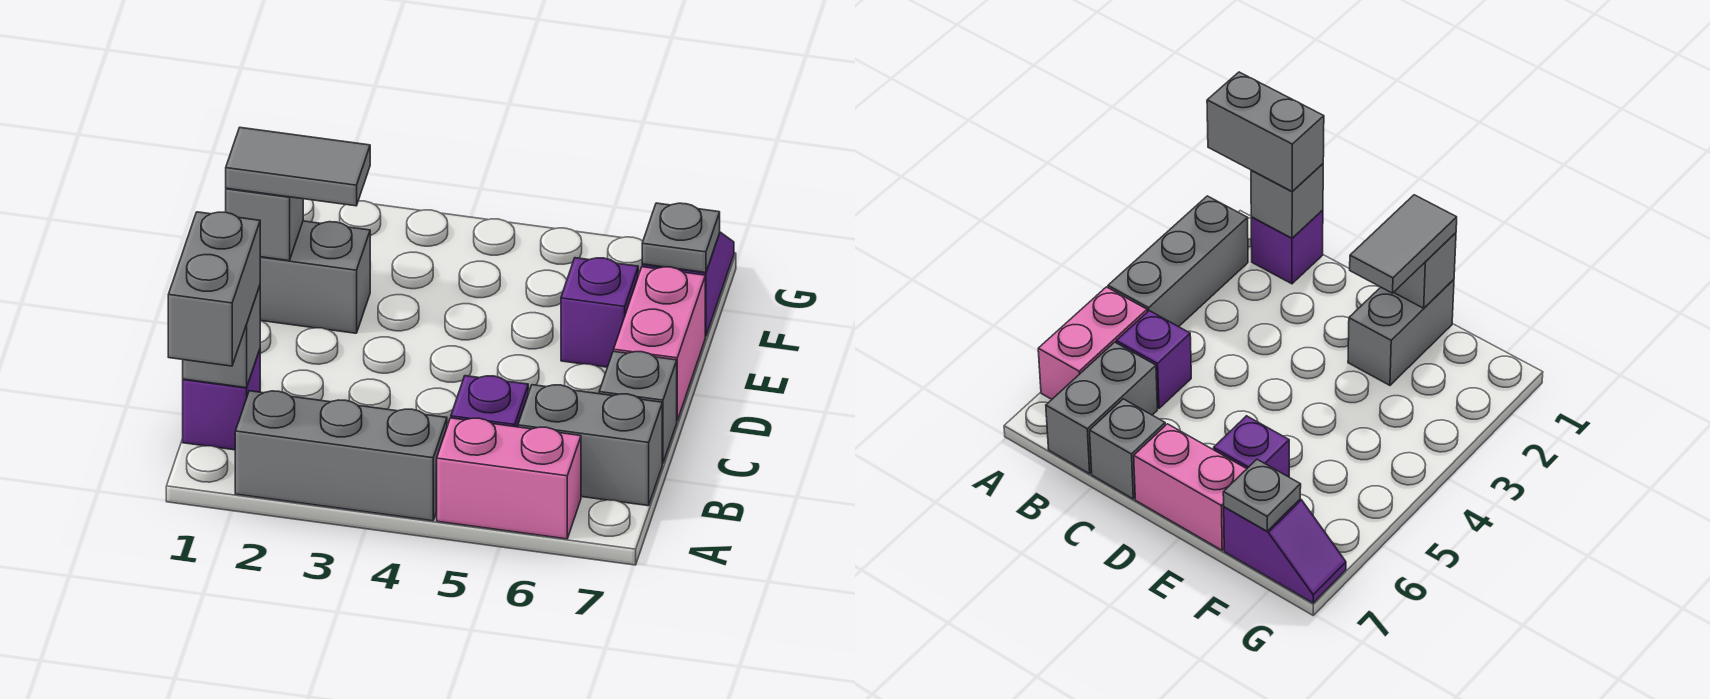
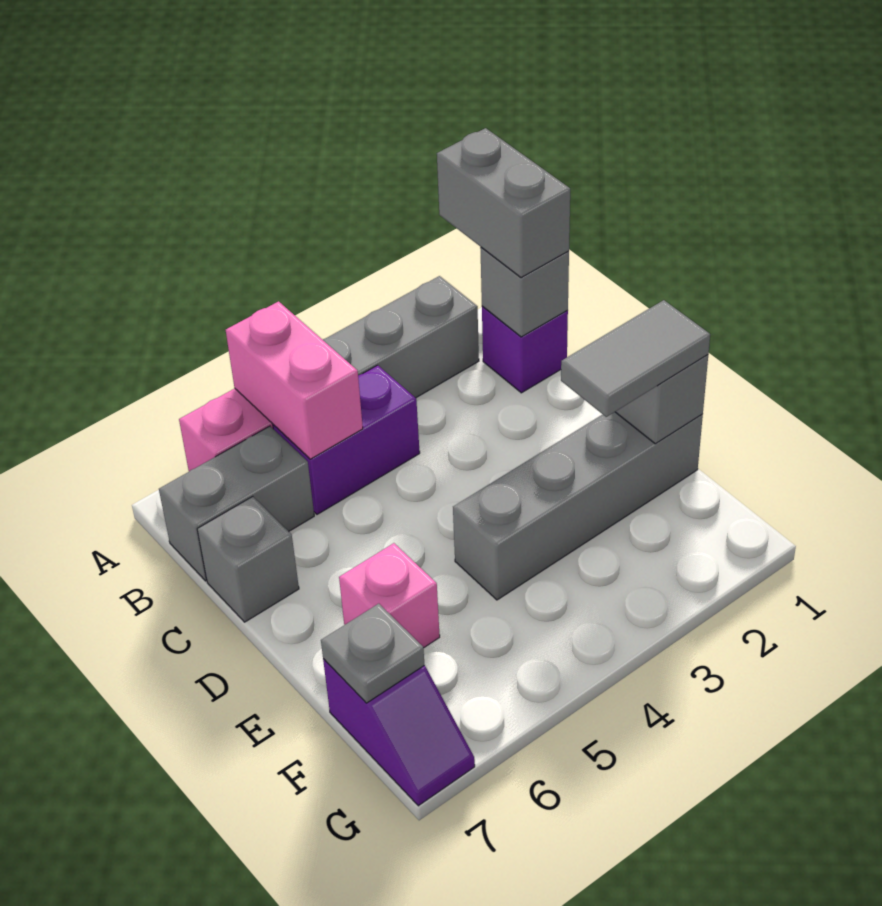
purple brick B5 level 1 -> purple brick B4:B5 level 1
pink brick D7:E7 level 1 -> pink brick A5:B5 level 2
grey brick E1:E2 level 1 -> grey brick E1:E4 level 1
purple brick E6 level 1 -> pink brick E6 level 1

